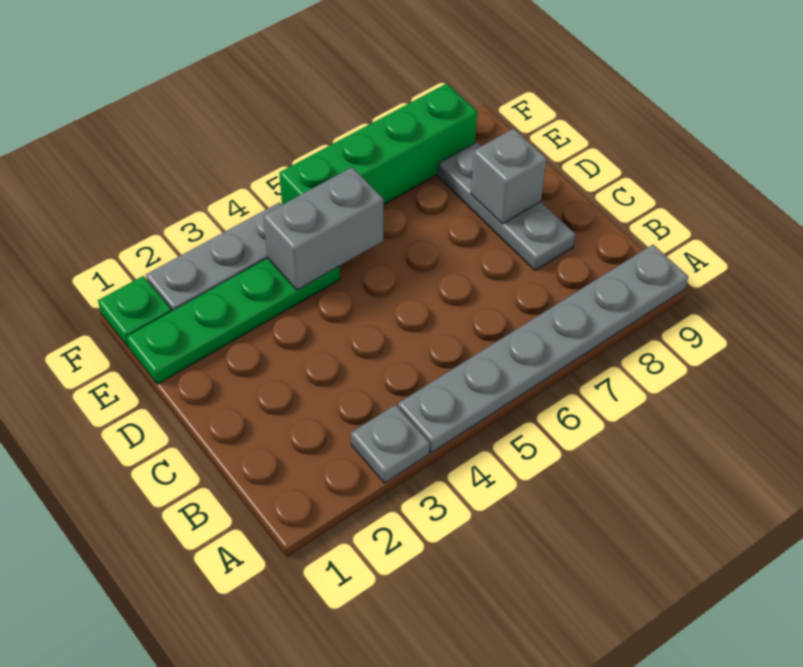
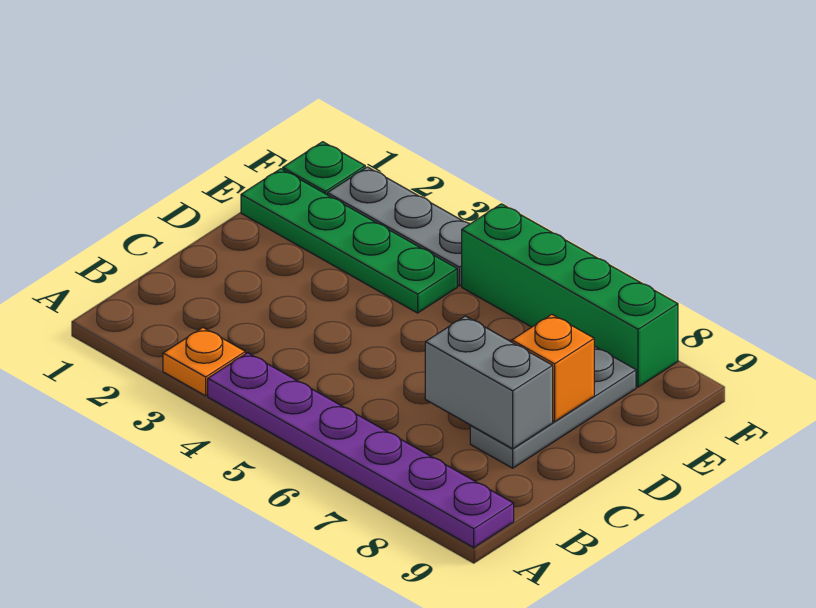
grey plate A3 level 1 -> orange plate A3 level 1
grey plate A4:A9 level 1 -> purple plate A4:A9 level 1
grey brick D8 level 2 -> orange brick D8 level 2
grey brick E4:E5 level 2 -> grey brick C7:C8 level 2

